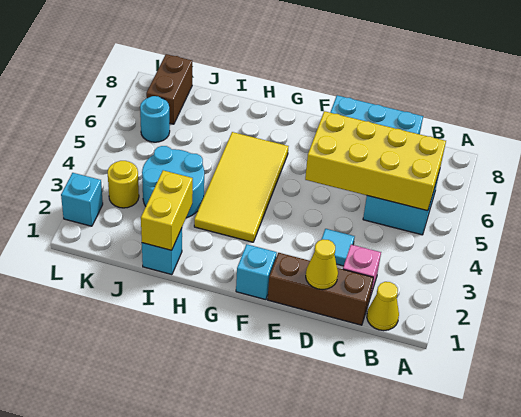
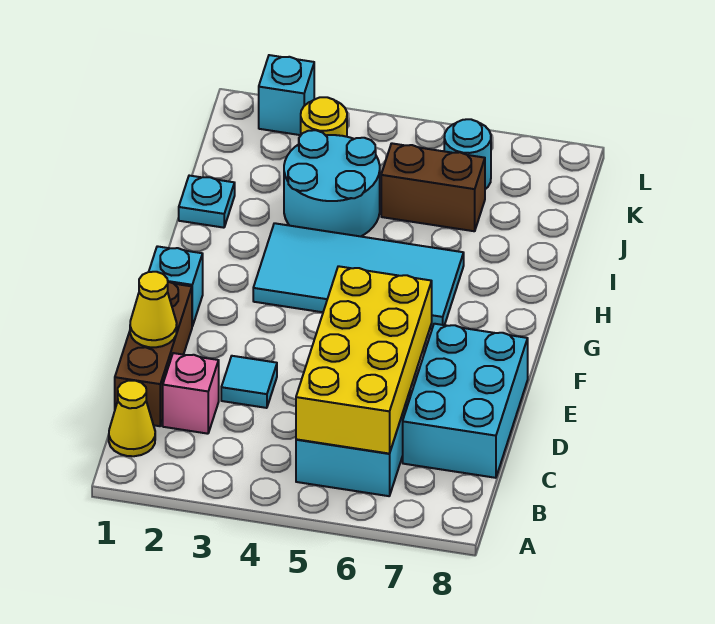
yellow tile G3:H6 level 1 -> cyan tile G3:H6 level 1
cyan brick I1 level 1 -> cyan plate I1 level 1
yellow brick I1:I2 level 2 -> none
brown brick K7:K8 level 1 -> brown brick J5:J6 level 1

